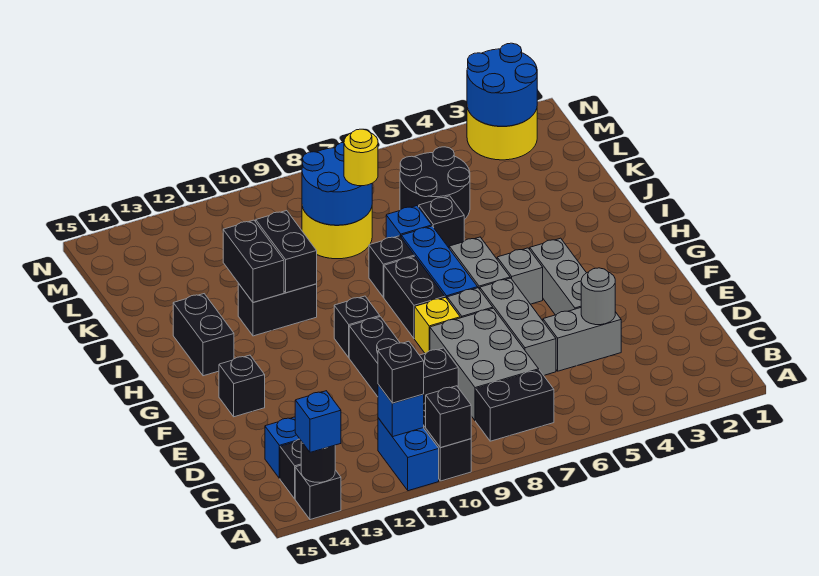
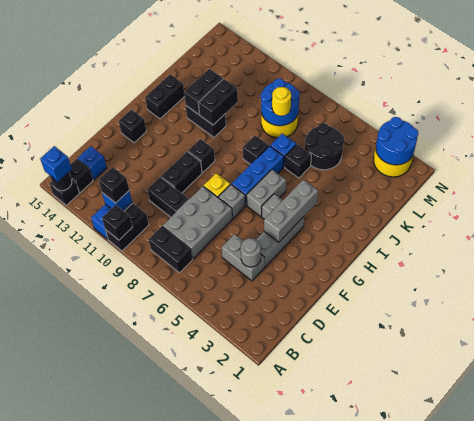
grey brick D6:F6 level 1 -> grey brick F4:H4 level 2
black brick G8:H8 level 1 -> none

